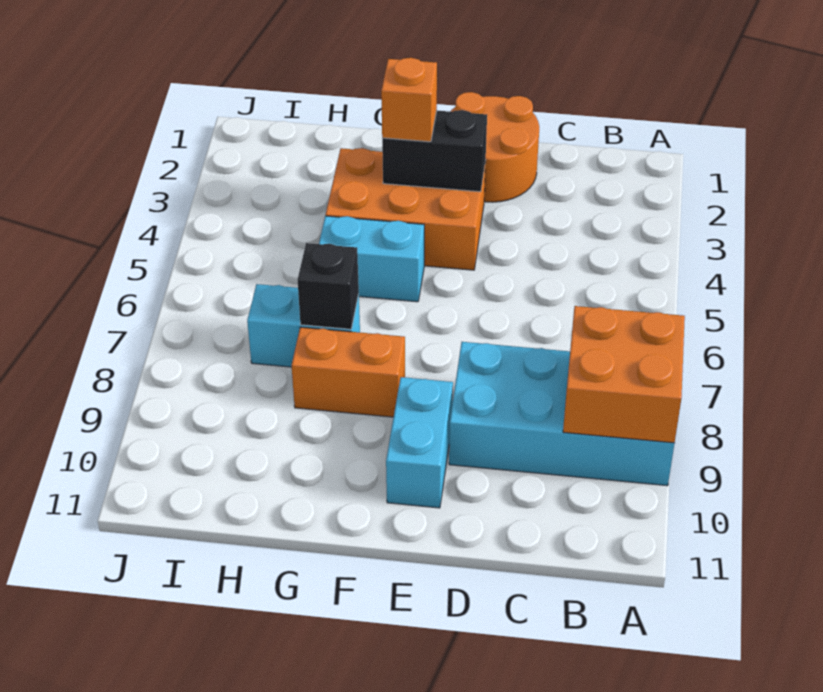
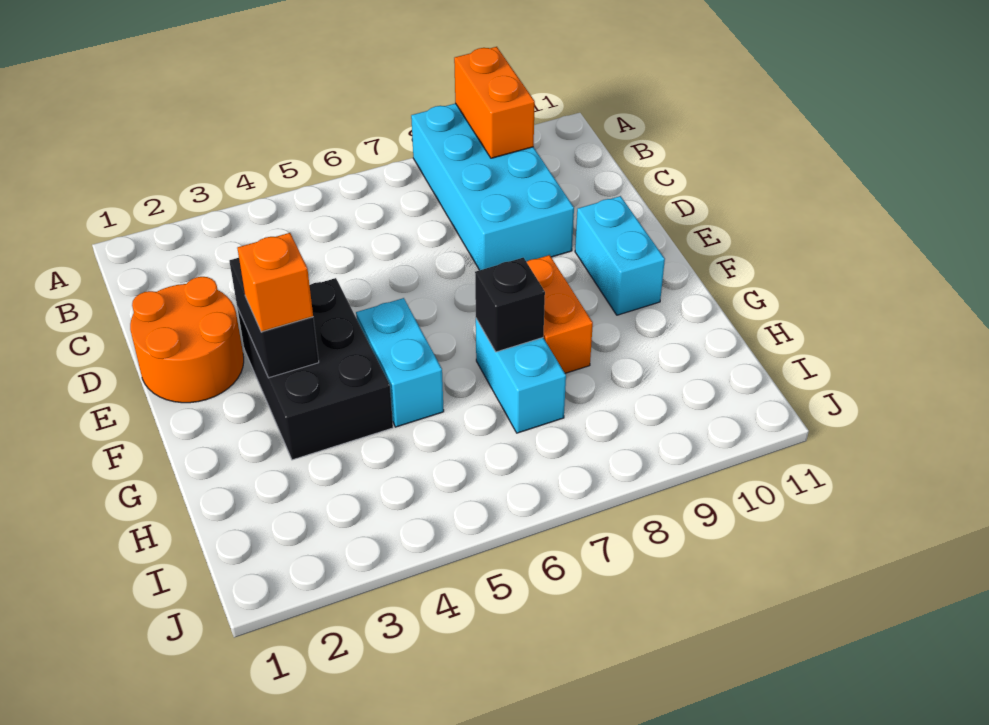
orange brick A8:B9 level 2 -> orange brick A9:B9 level 2
orange brick E3:G4 level 1 -> black brick E3:G4 level 1
cyan brick E9:E10 level 1 -> cyan brick E10:F10 level 1

